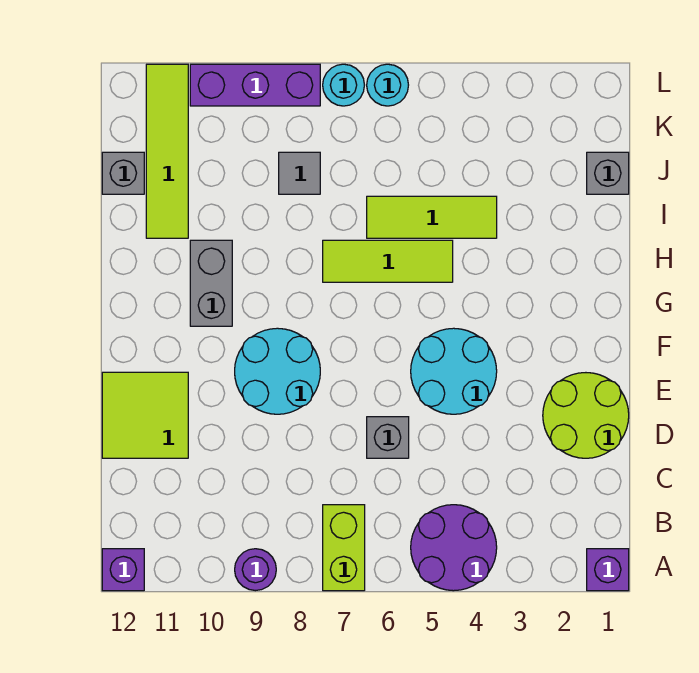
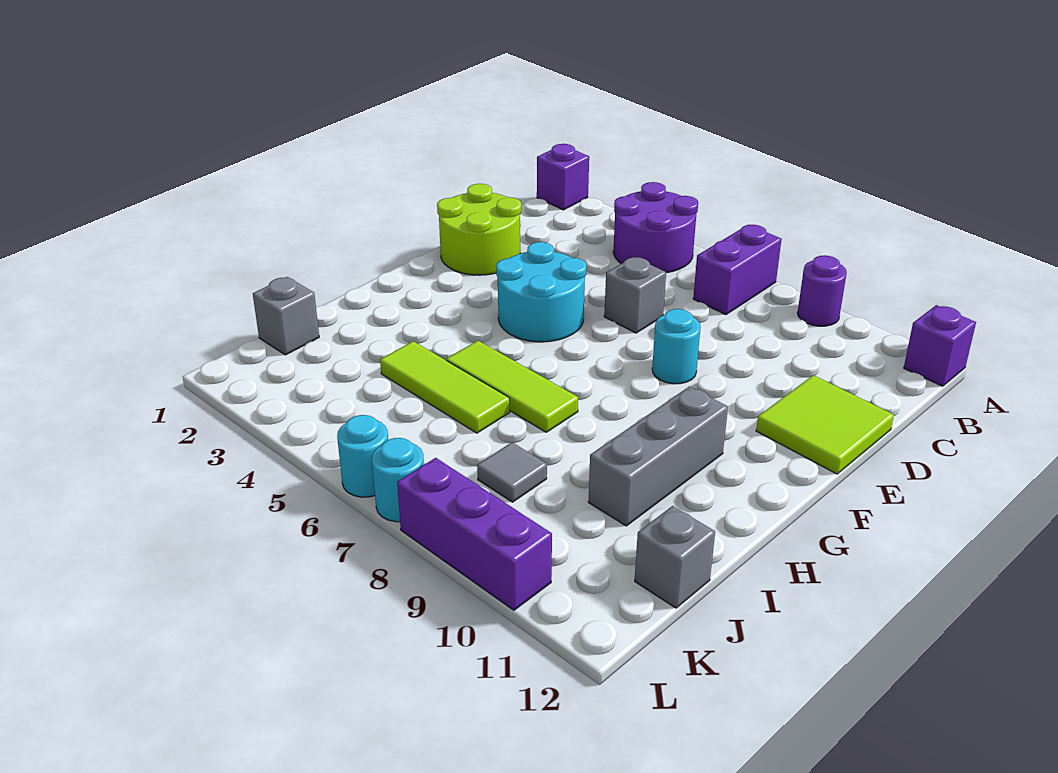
lime brick A7:B7 level 1 -> purple brick A7:B7 level 1
cyan round brick E8:F9 level 1 -> cyan round brick E8 level 1
grey brick G10:H10 level 1 -> grey brick G10:I10 level 1
lime tile I11:L11 level 1 -> none

